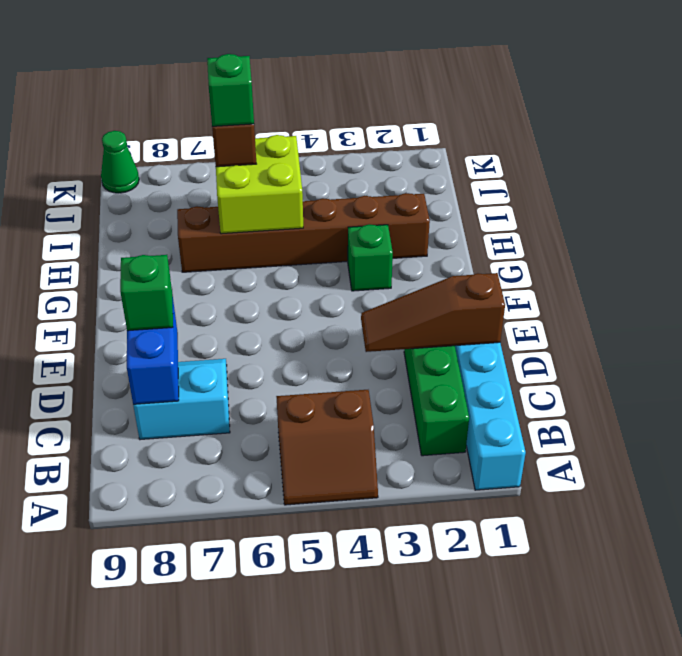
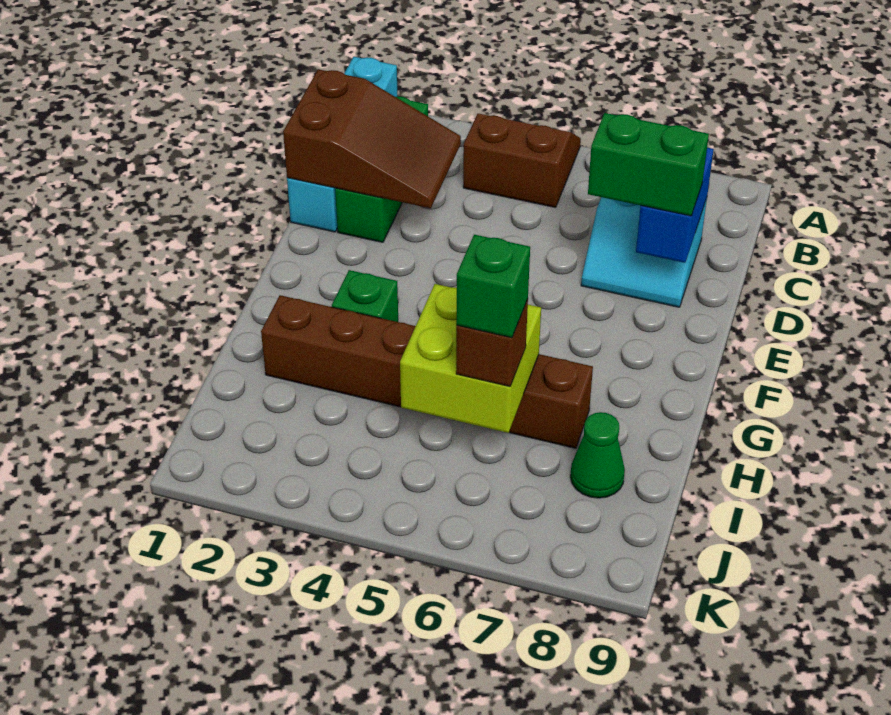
brown slope D1:D3 level 2 top 1 -> brown slope C1:D3 level 2 top 1
green brick D8 level 3 -> green brick D7:D8 level 3
green cone K9 level 1 -> green cone I8 level 1

